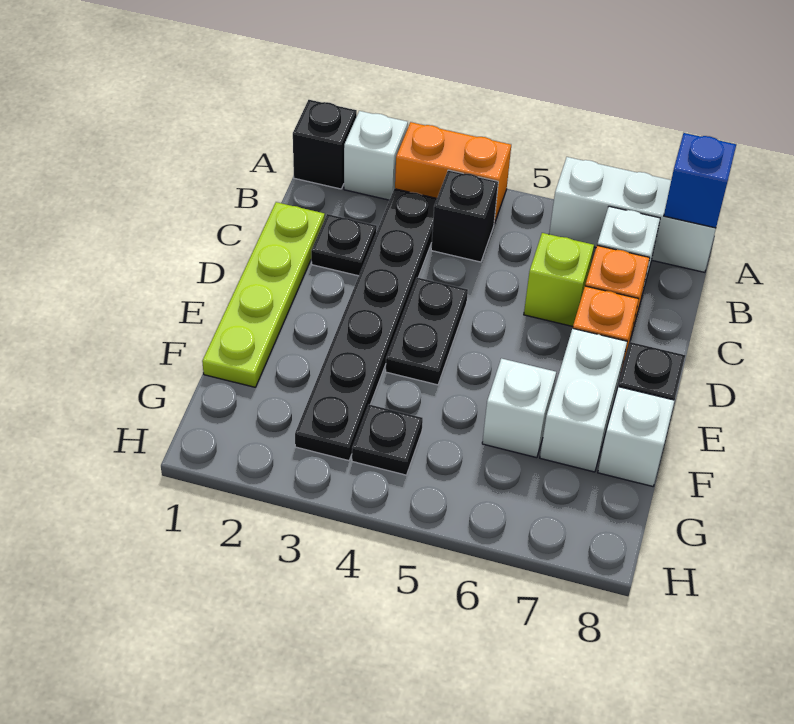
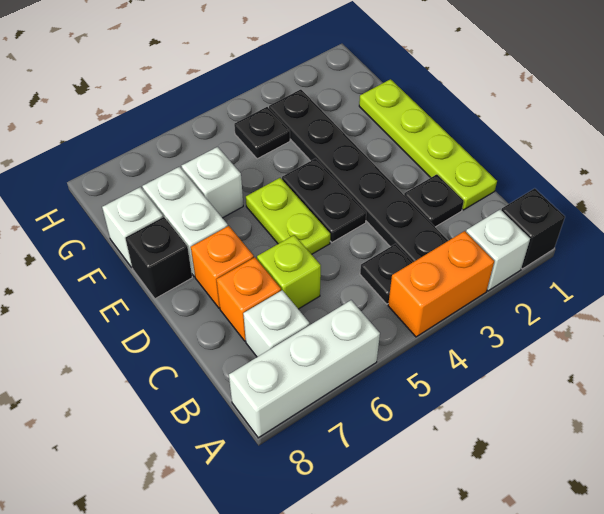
blue brick A8 level 2 -> none
black brick B4 level 1 -> black plate B4 level 1
none -> lime plate D5:E5 level 1

